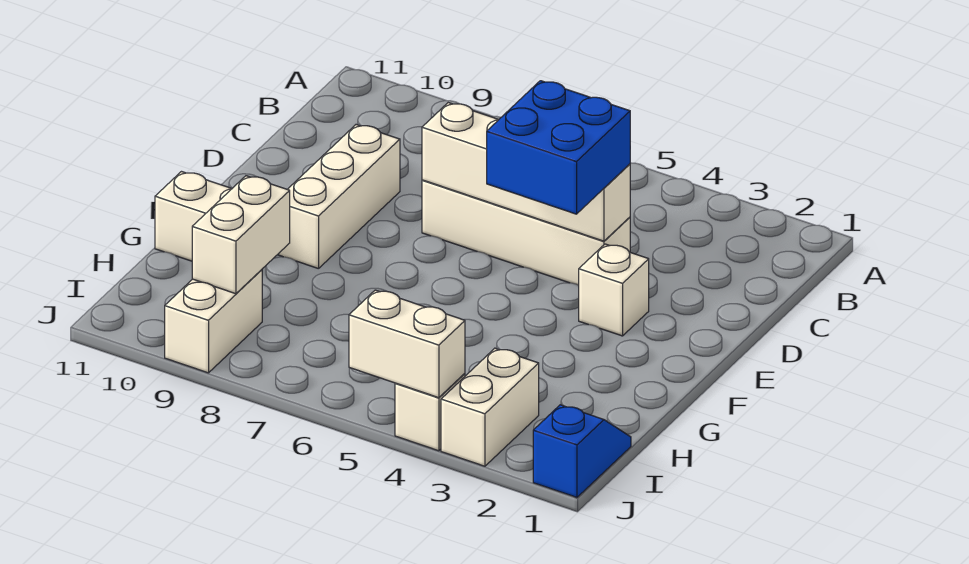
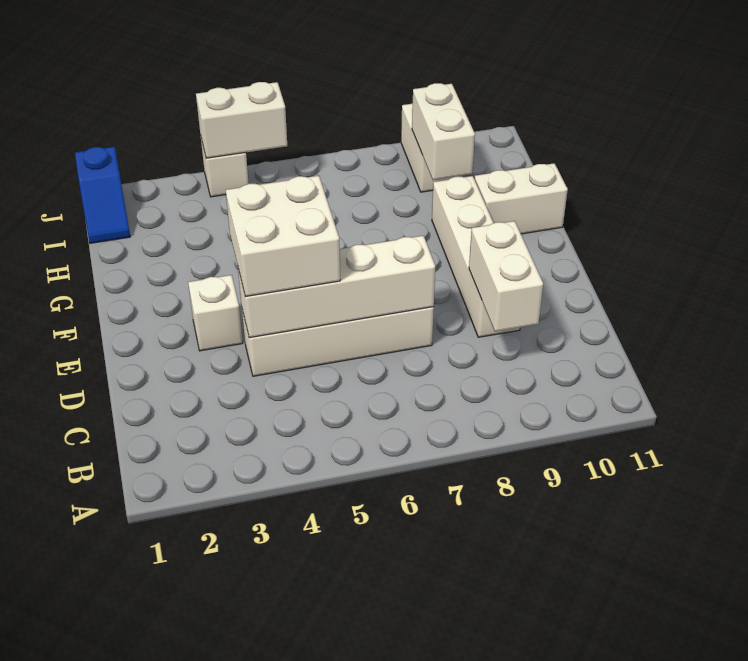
blue brick D4:E5 level 3 -> white brick D4:E5 level 3
white brick D9:F9 level 1 -> white brick D9:G9 level 1
white brick I3:J3 level 1 -> white brick C9:D9 level 2

